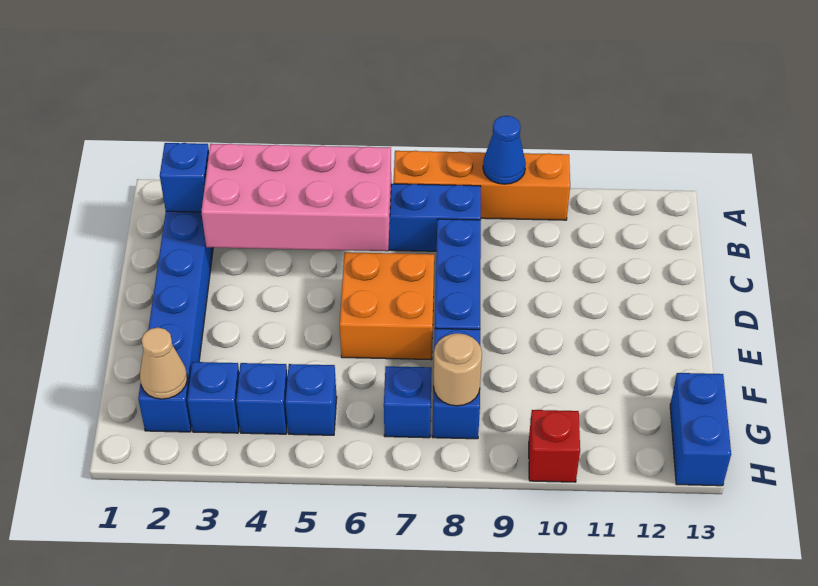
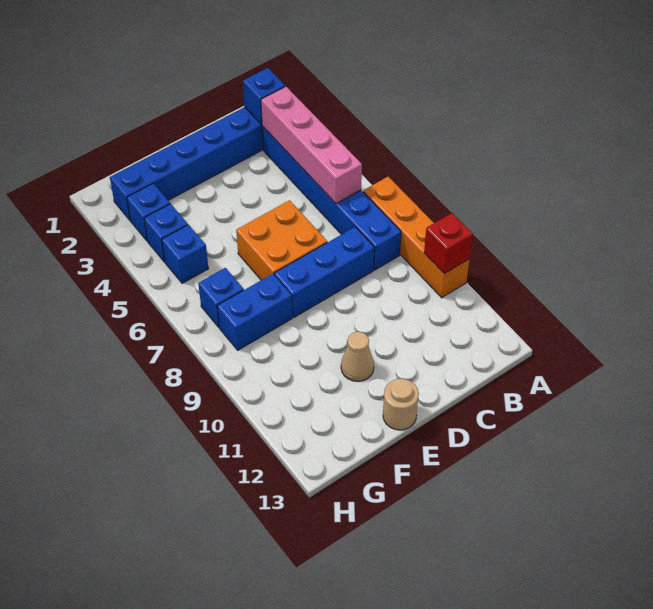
blue cone A9 level 2 -> none
pink brick B3:C6 level 2 -> pink brick B3:B6 level 2
tan cone G2 level 2 -> tan cone E11 level 1
tan round brick G8 level 2 -> tan round brick E13 level 1
blue brick G13:H13 level 1 -> none
red brick H10 level 1 -> red brick A10 level 2

